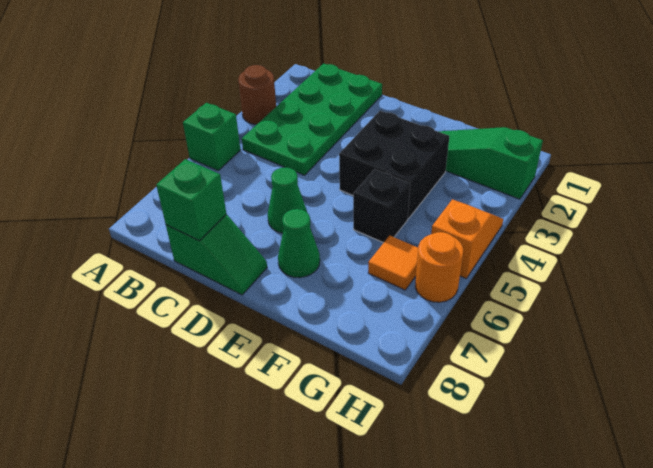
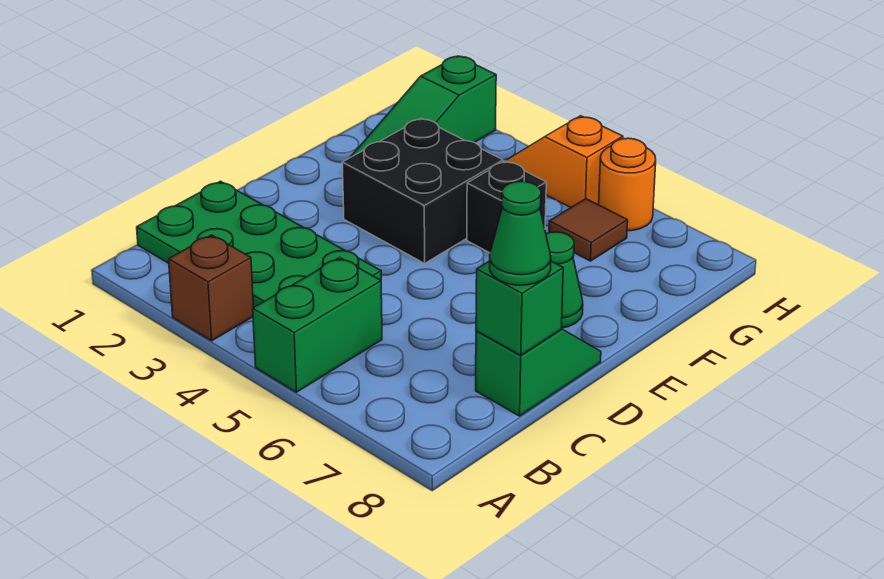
brown round brick A3 level 1 -> brown brick A3 level 1
green brick A5 level 1 -> green brick A5:B5 level 1
green cone D6 level 1 -> green cone C8 level 3
orange tile G6 level 1 -> brown tile G6 level 1

